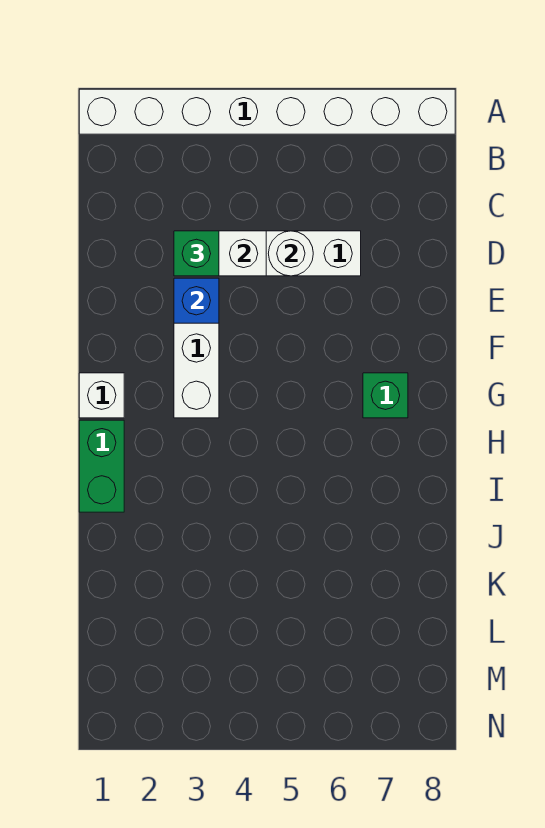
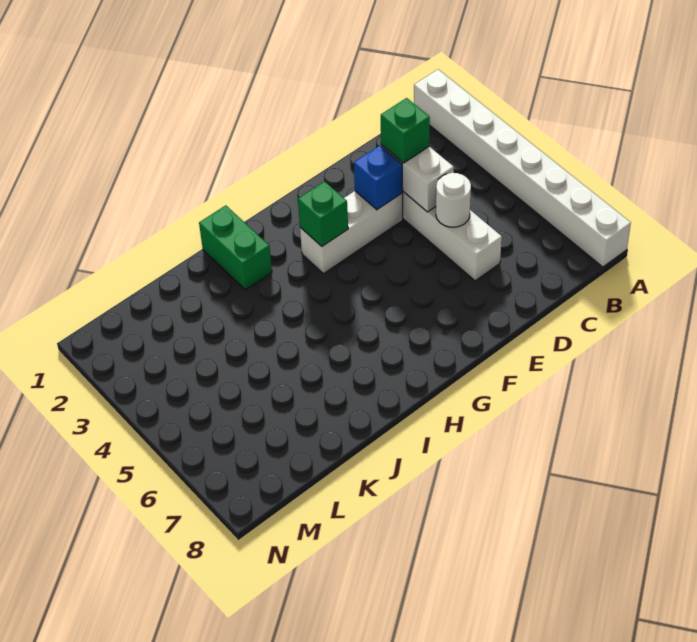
white brick G1 level 1 -> none
green brick G7 level 1 -> green brick G3 level 2
green brick H1:I1 level 1 -> green brick I1:I2 level 1

